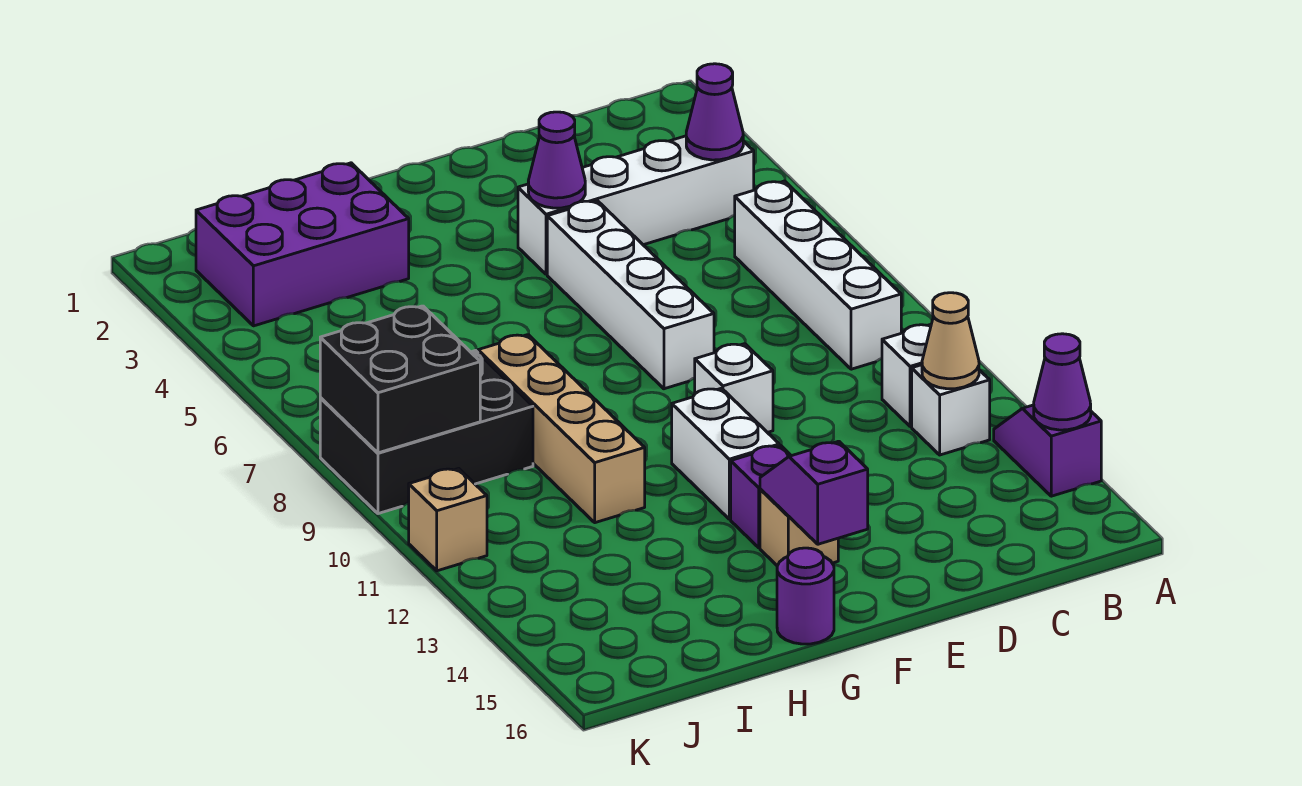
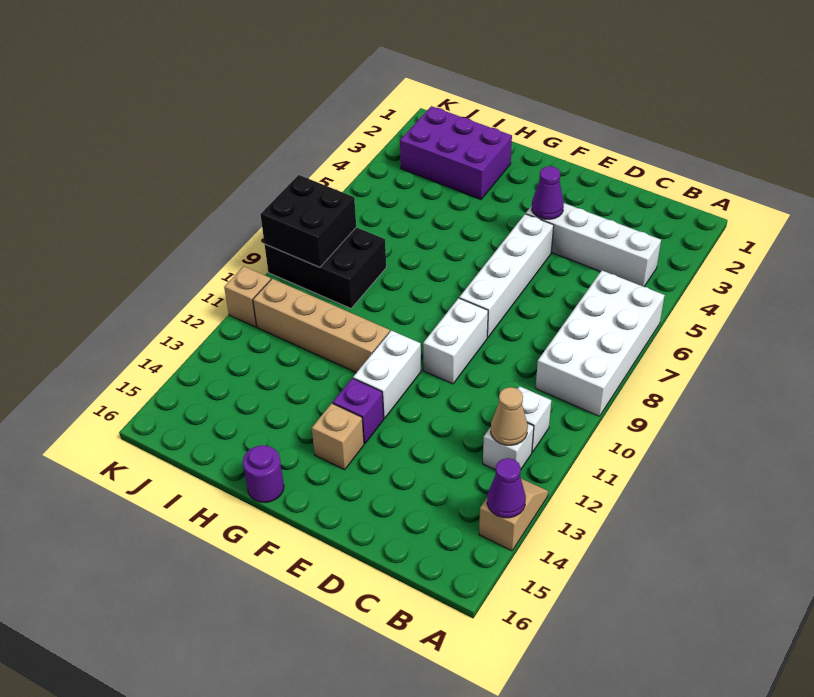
purple slope A13:A14 level 1 top 14 -> tan slope A13:A14 level 1 top 14
purple cone B4 level 2 -> none
white brick B6:B9 level 1 -> white brick A6:B9 level 1
white brick E10 level 1 -> white brick E9:E10 level 1
purple slope F14:F15 level 2 top 15 -> none
tan brick H8:H11 level 1 -> tan brick G11:J11 level 1

